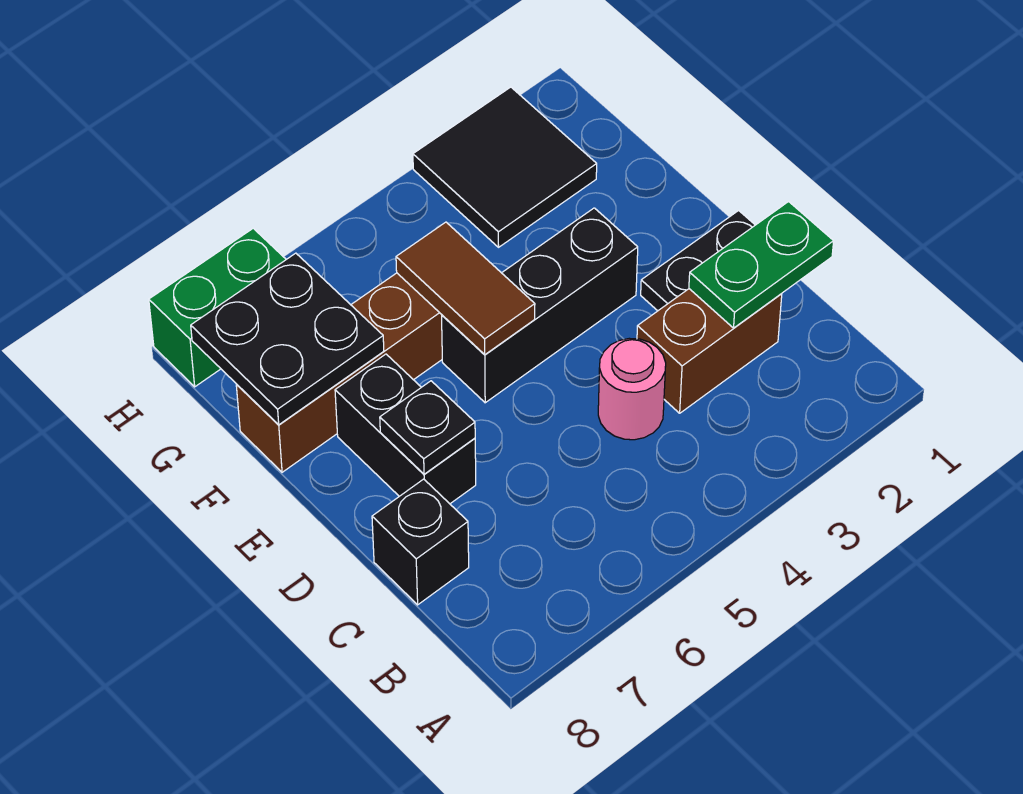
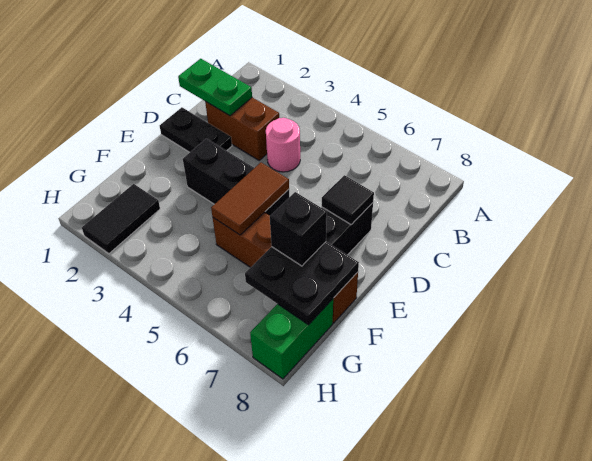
black brick C8 level 1 -> black brick F7 level 3
black plate D7 level 2 -> black tile D7 level 2
black tile G2:H3 level 1 -> black tile G2:H2 level 1
green brick H7:H8 level 1 -> green brick G8:H8 level 1

